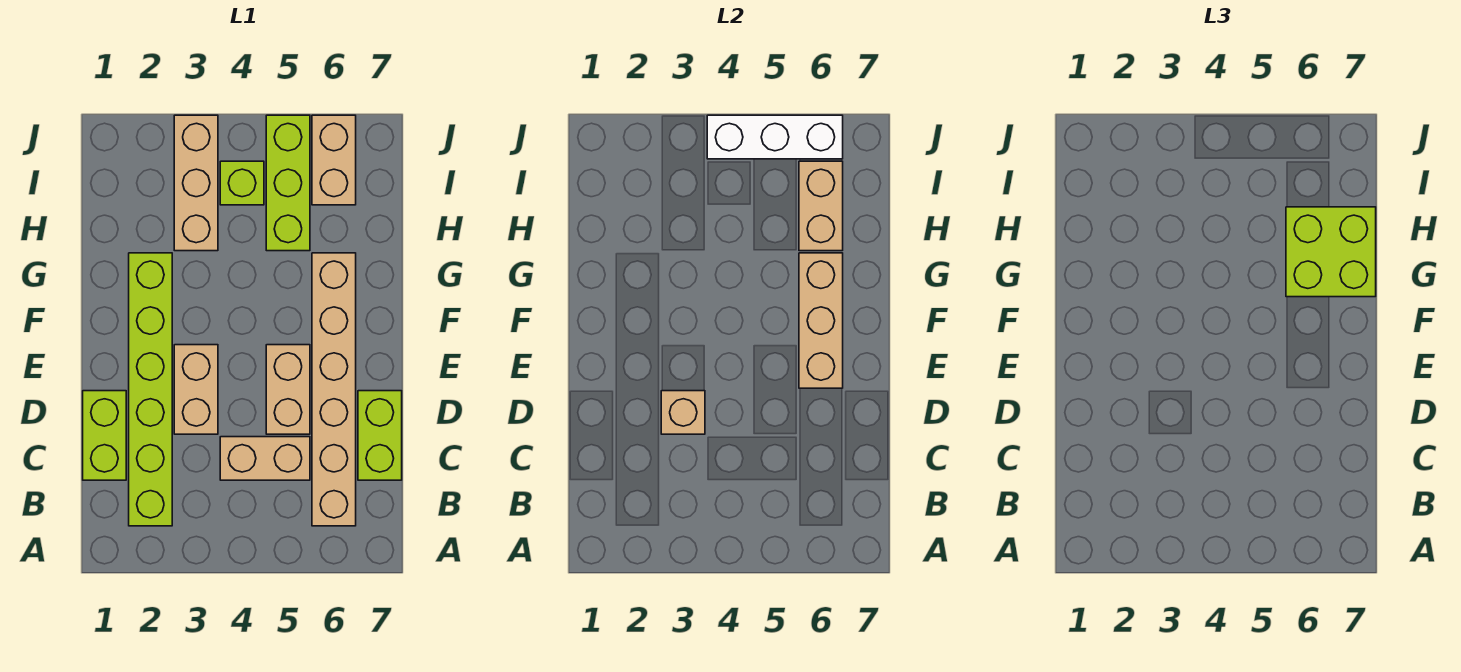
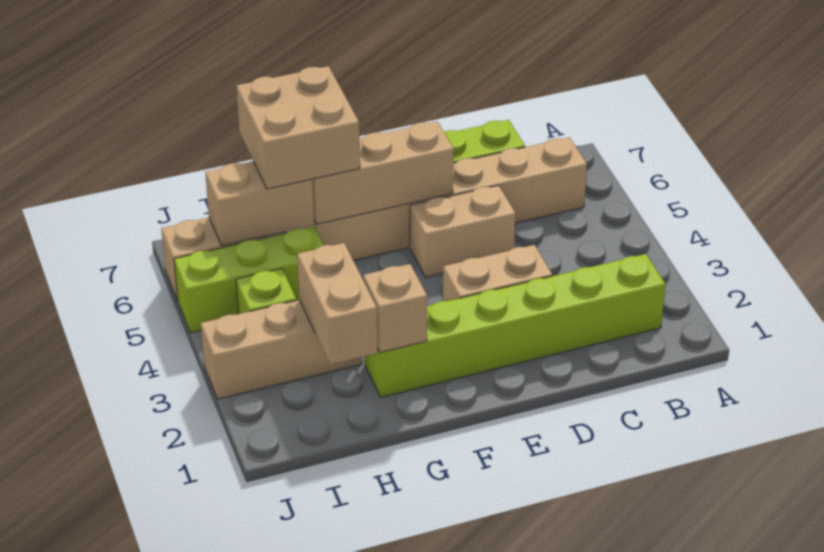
lime brick C1:D1 level 1 -> none
tan brick C4:C5 level 1 -> tan brick H2:H3 level 2
tan brick D3 level 2 -> tan brick G2 level 2
lime brick G6:H7 level 3 -> tan brick G6:H7 level 3
white brick J4:J6 level 2 -> none

